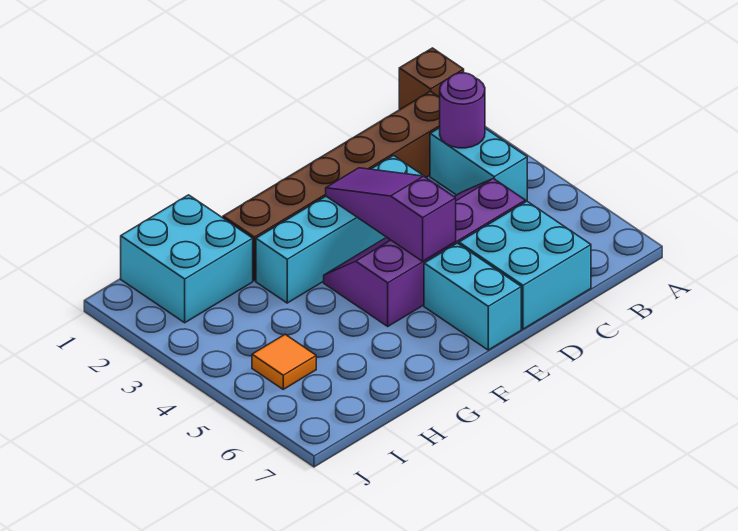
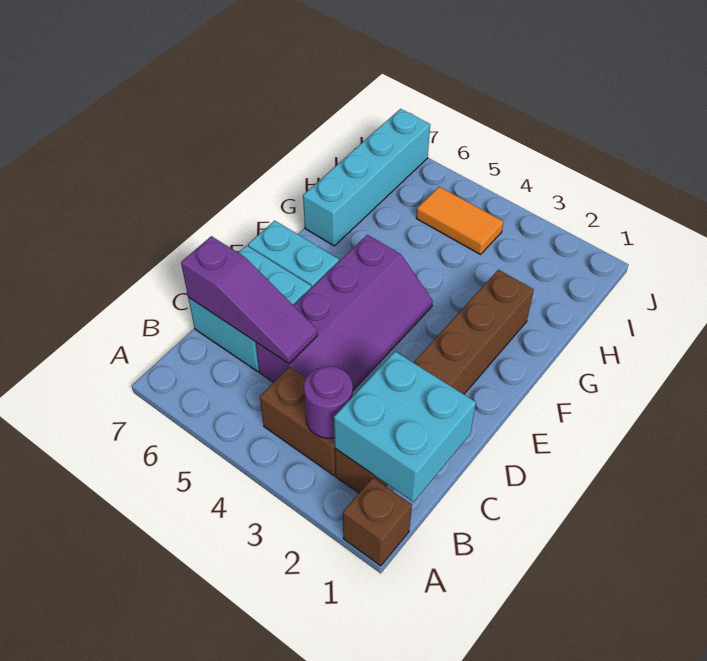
cyan brick B3:B4 level 1 -> brown brick B3:B4 level 1
cyan brick D3:G3 level 1 -> cyan brick G7:J7 level 1
purple slope E3:E5 level 2 top 5 -> purple slope C5:C7 level 2 top 7
cyan brick H1:I2 level 1 -> cyan brick B1:C2 level 2
orange tile I5 level 1 -> orange tile I4:I5 level 1

